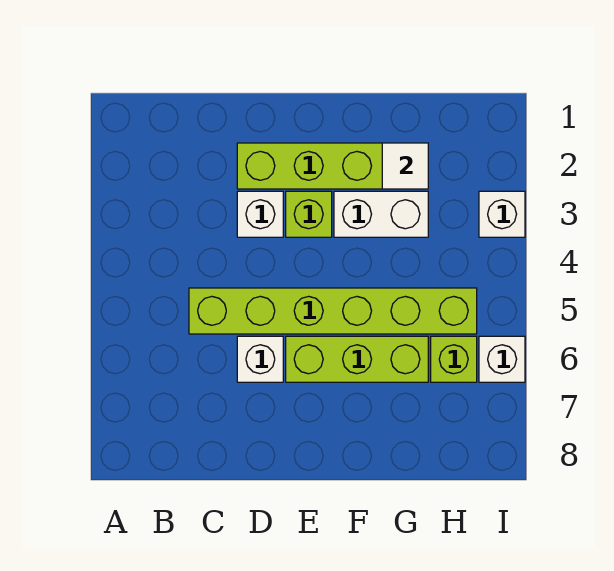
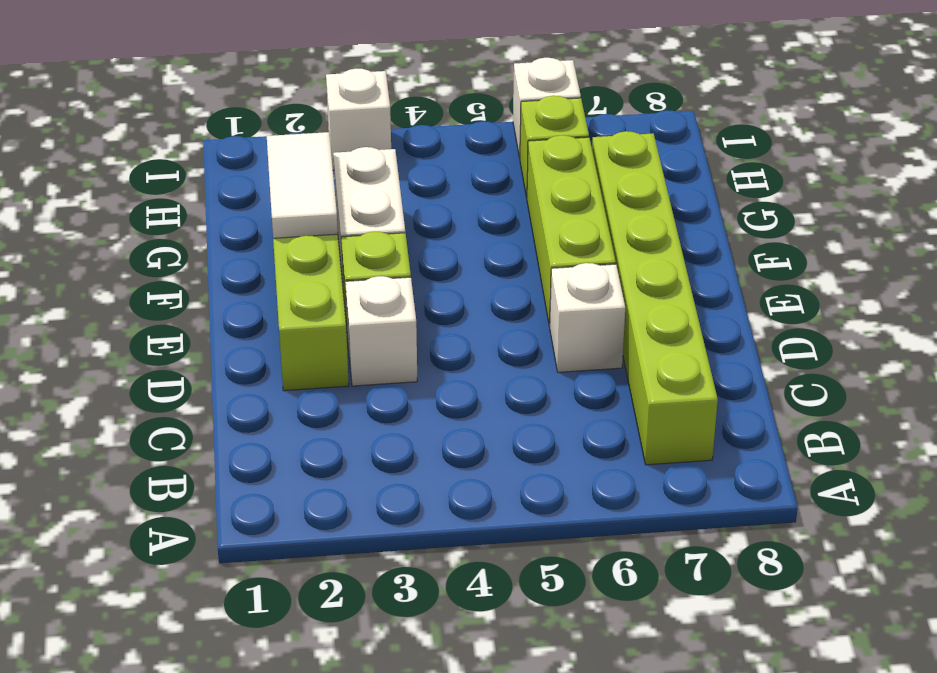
lime brick C5:H5 level 1 -> lime brick B7:G7 level 1
white tile G2 level 2 -> white tile F2:G2 level 2

